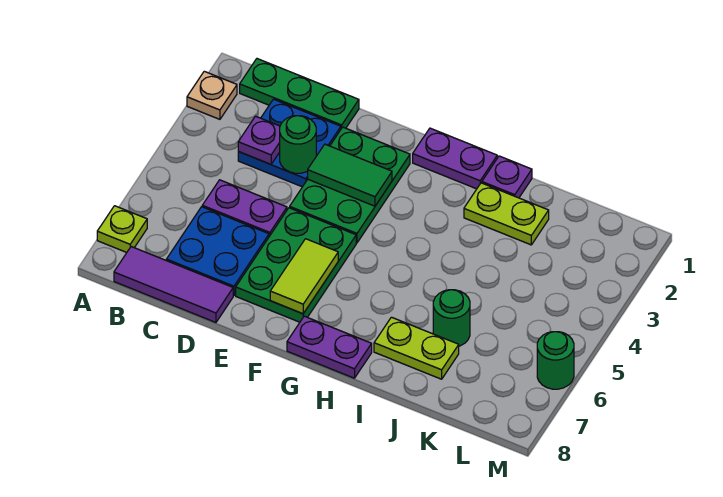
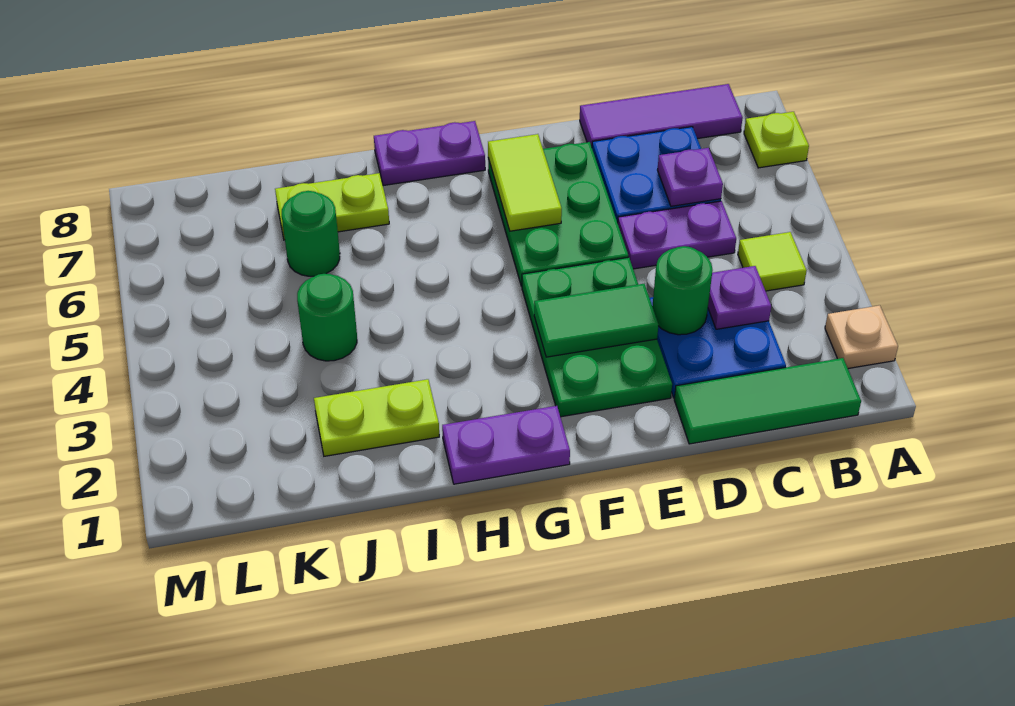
green plate B1:D1 level 1 -> green tile B1:D1 level 1
none -> lime tile B4 level 1
purple plate I1 level 1 -> purple plate C6 level 2
green round brick M6 level 1 -> green round brick J4 level 1

